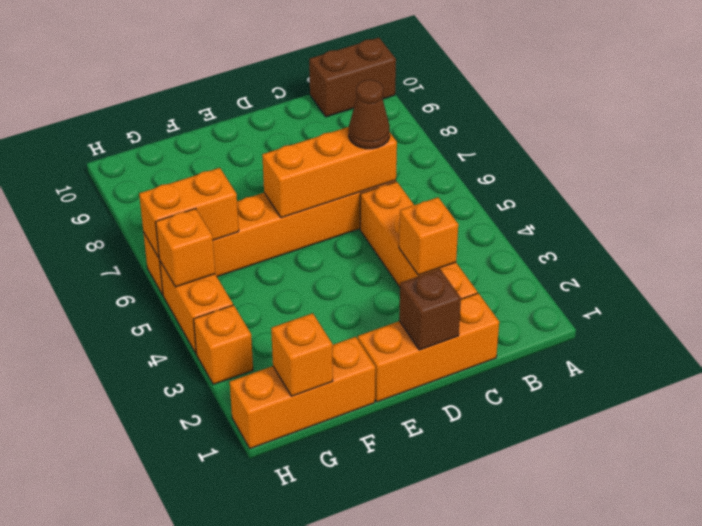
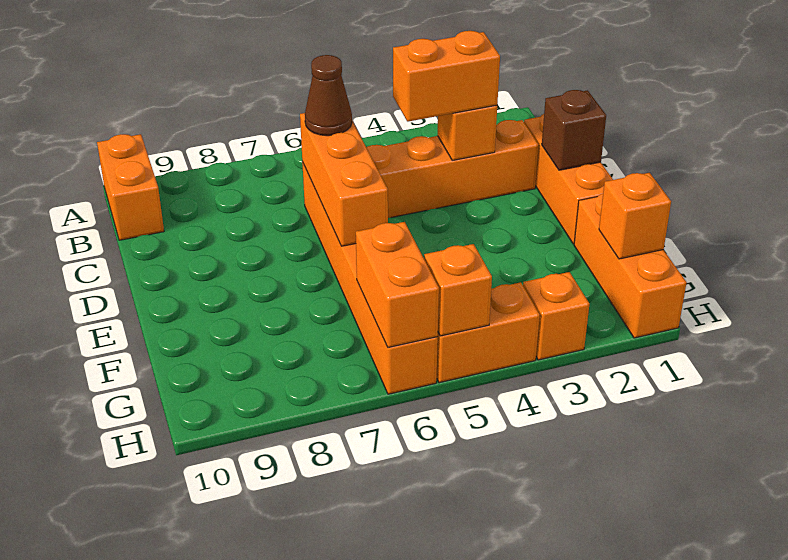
brown brick A10:B10 level 1 -> orange brick A10:B10 level 1
none -> orange brick C3:C4 level 3

